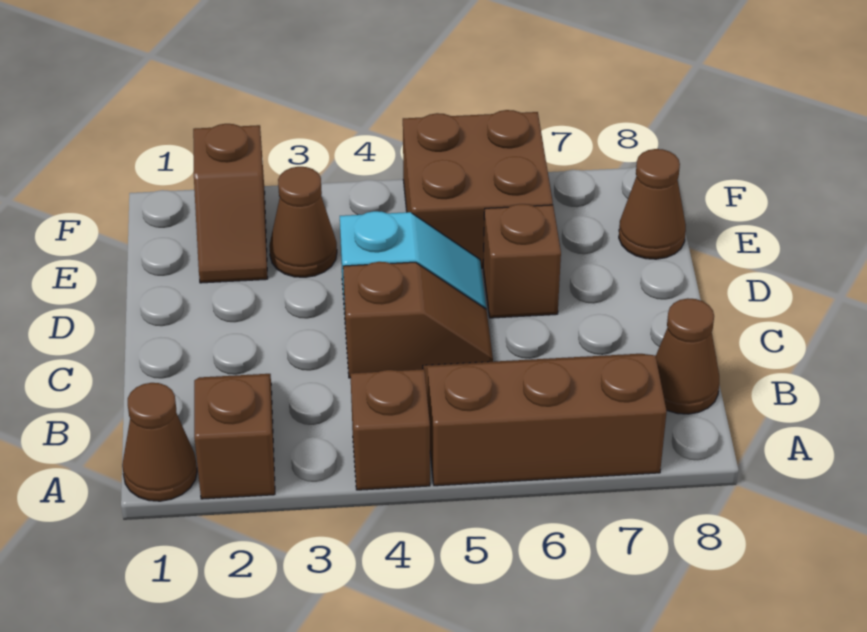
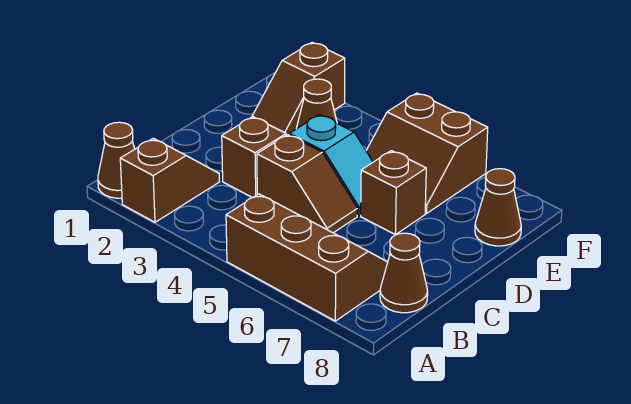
brown brick A4 level 1 -> brown brick C3 level 1
brown brick E5:F6 level 1 -> brown slope E5:F6 level 1 top F

